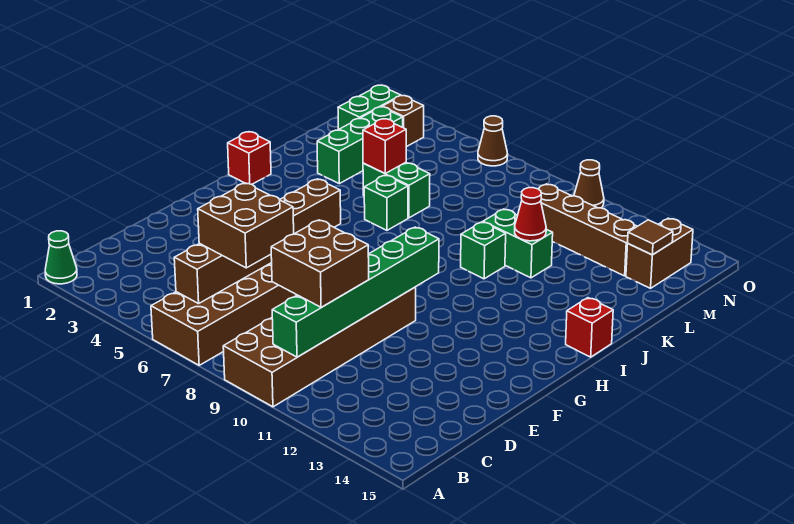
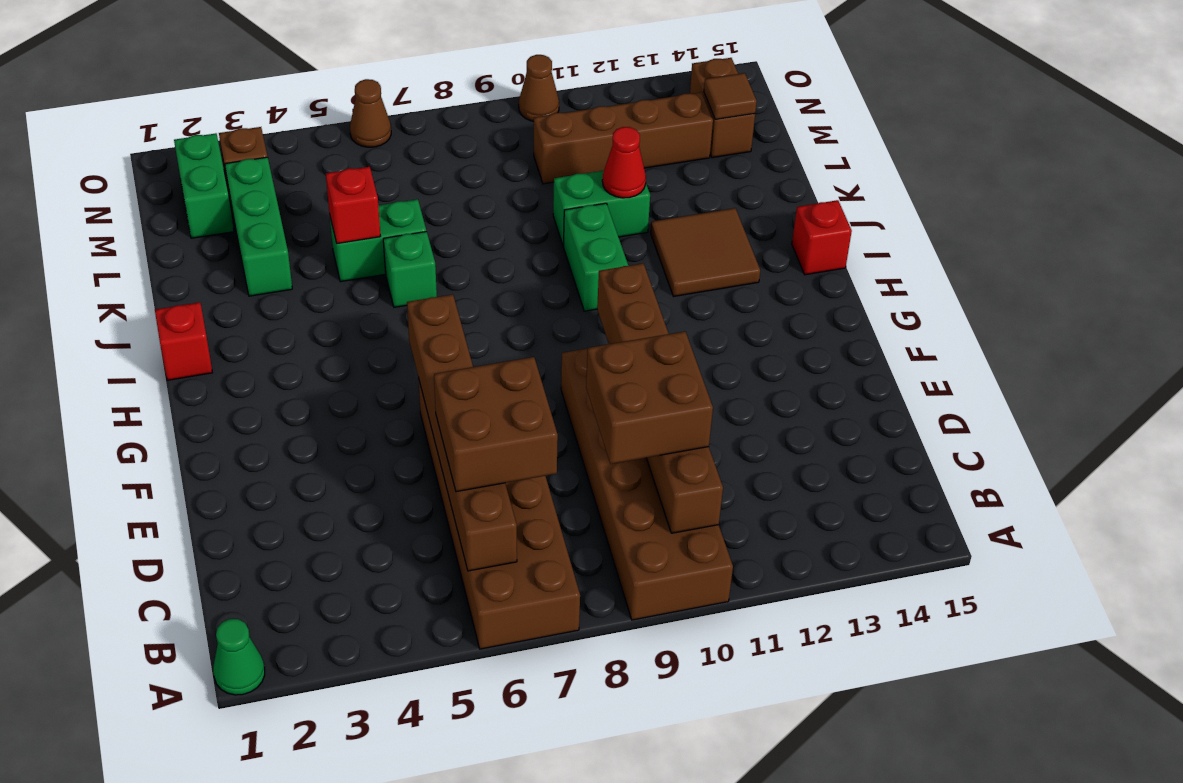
green brick B10:G10 level 2 -> brown brick B10:G10 level 2
none -> brown tile I12:J13 level 1
green brick J10 level 1 -> green brick I10:J10 level 1

